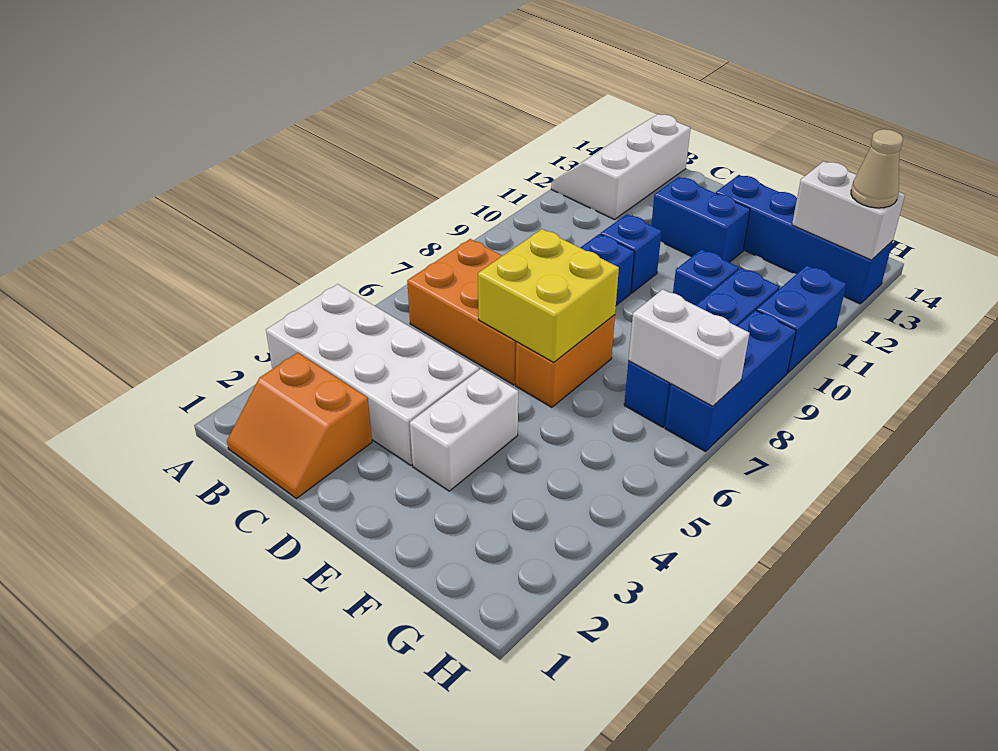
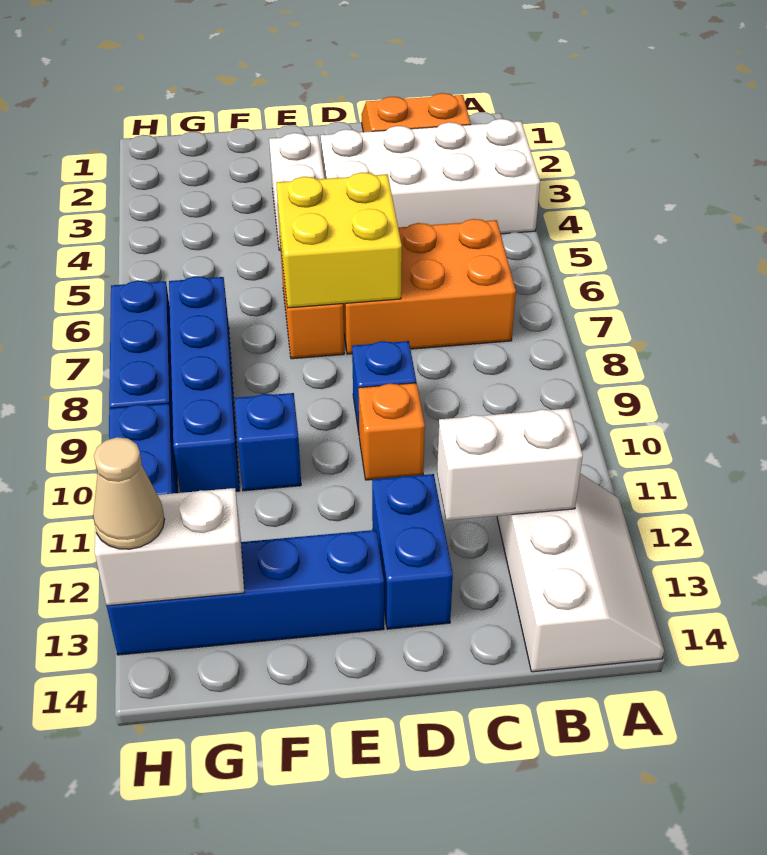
blue brick D10 level 1 -> orange brick D10 level 1
blue brick D12:E12 level 1 -> blue brick D12:D13 level 1
white brick G7:H7 level 2 -> white brick B12:C12 level 2

